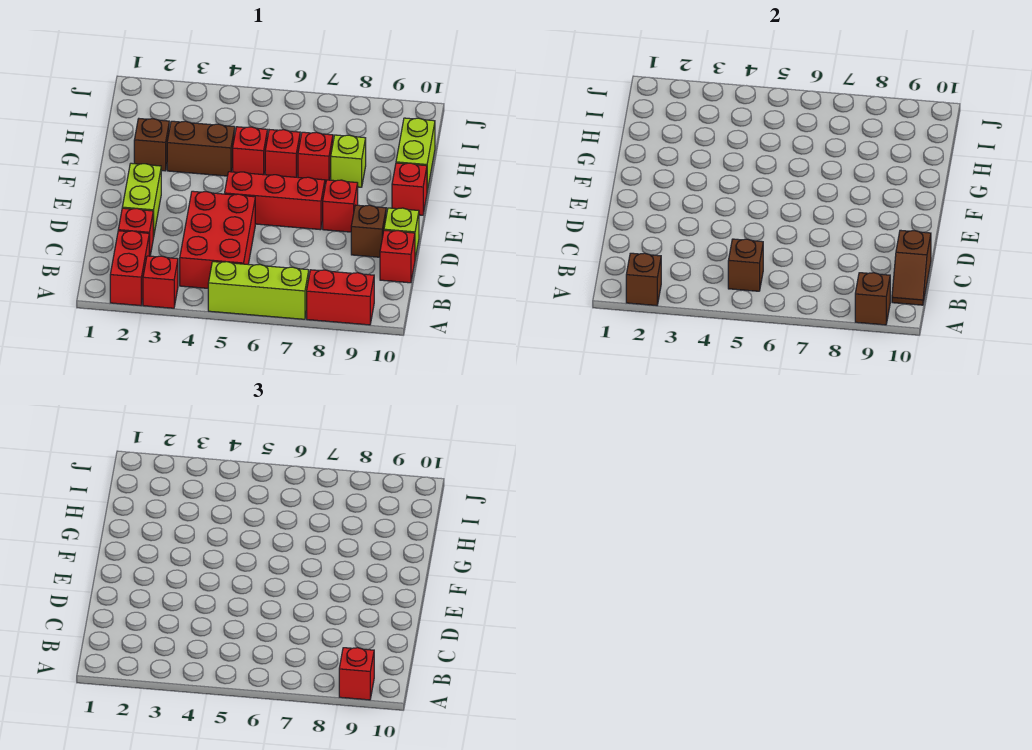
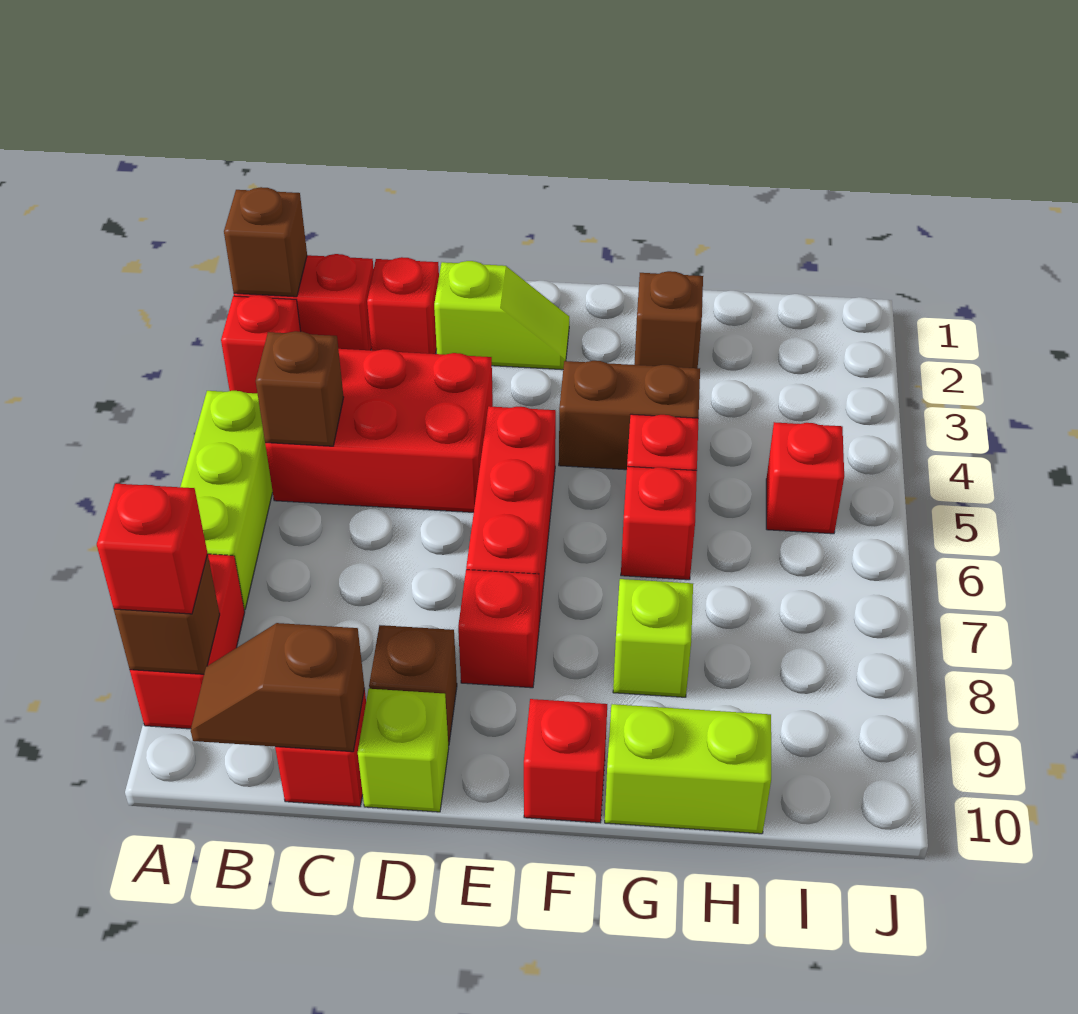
lime brick D2:E2 level 1 -> lime slope D2:E2 level 1 top D
brown brick G3:G4 level 1 -> brown brick F4:G4 level 1
red brick G7 level 1 -> red brick I5 level 1

